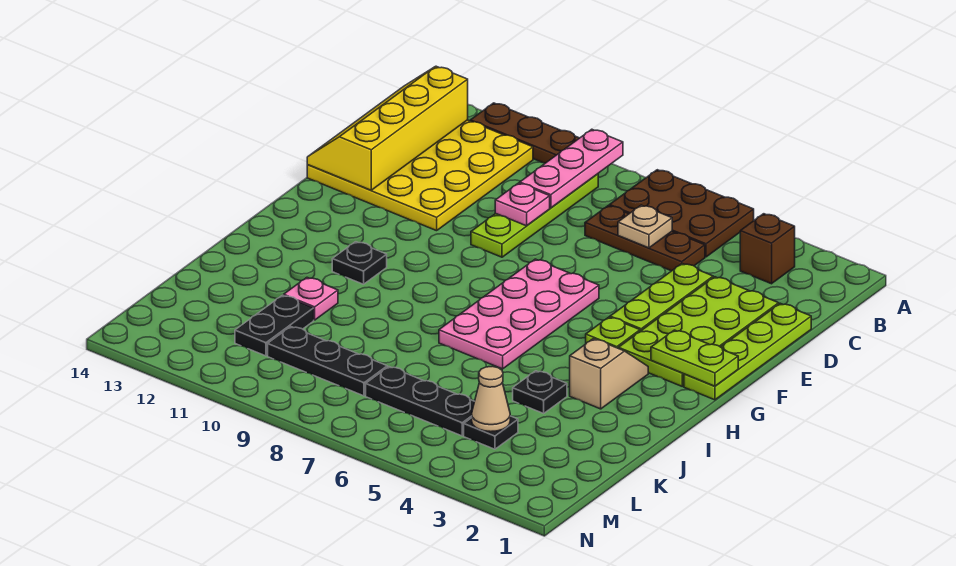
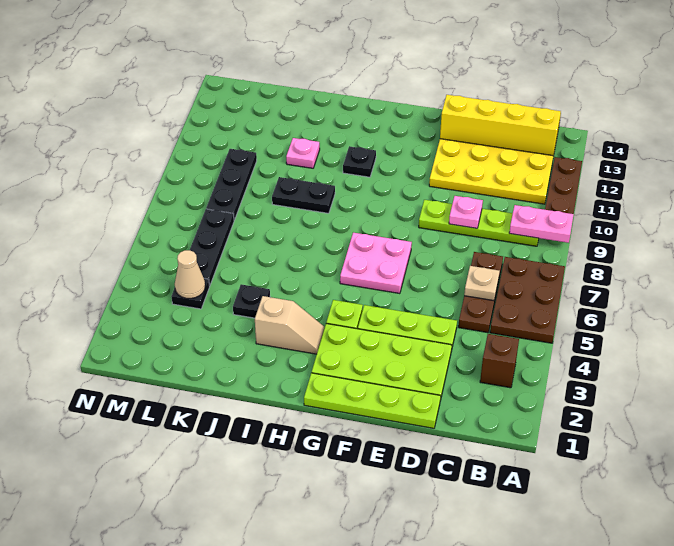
pink plate A9:C9 level 2 -> pink plate A9:B9 level 2
pink plate F6:I7 level 1 -> pink plate F6:G7 level 1
lime plate G1:G2 level 2 -> none
black plate K11:L11 level 1 -> black plate I9:J9 level 1

